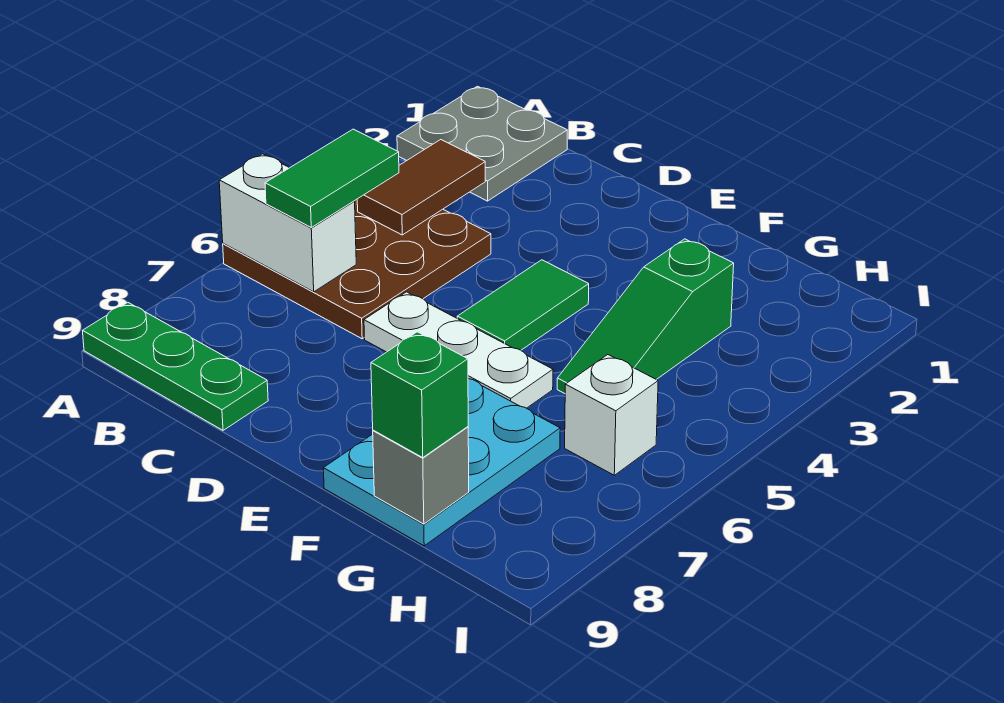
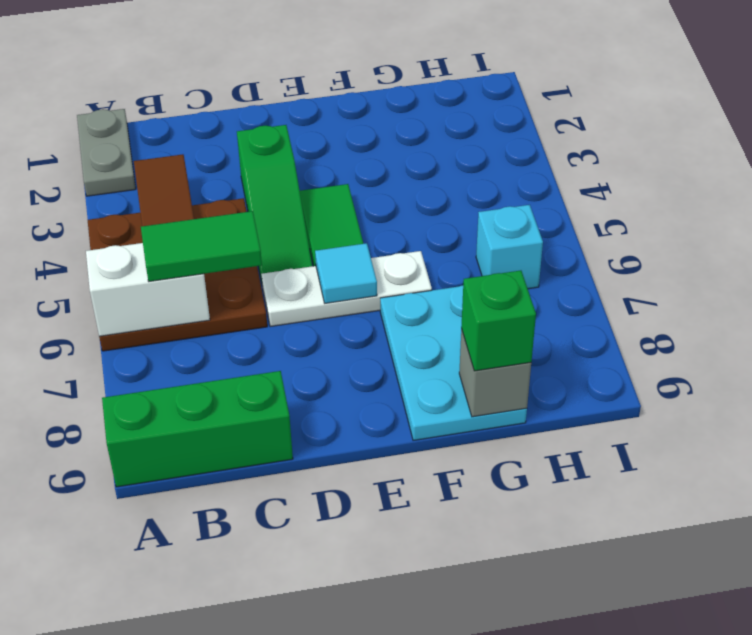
grey plate A1:B2 level 1 -> grey plate A1:A2 level 1
green plate A9:C9 level 1 -> green brick A9:C9 level 1
green tile B5:B6 level 3 -> green tile B6:C6 level 3
none -> cyan tile E6 level 2
green slope G3:G5 level 1 top 3 -> green slope D3:D5 level 1 top 3
white brick H6 level 1 -> cyan brick H6 level 1

